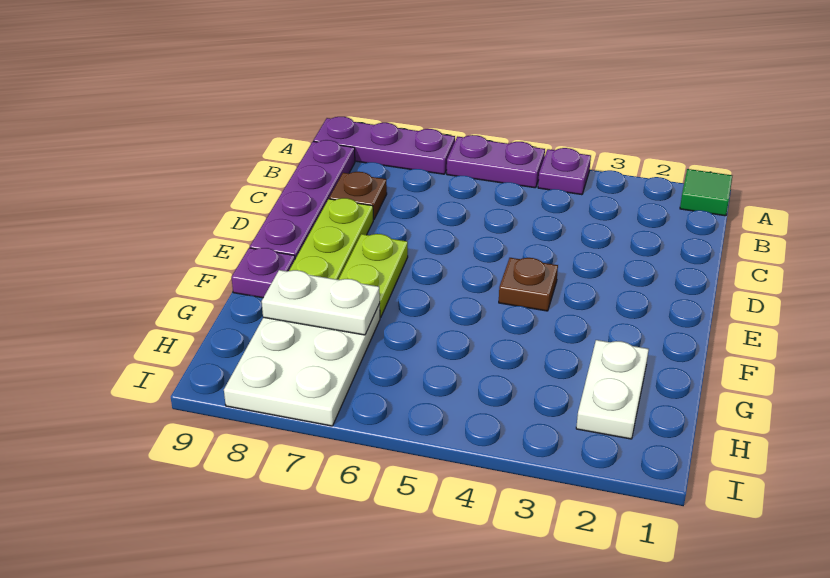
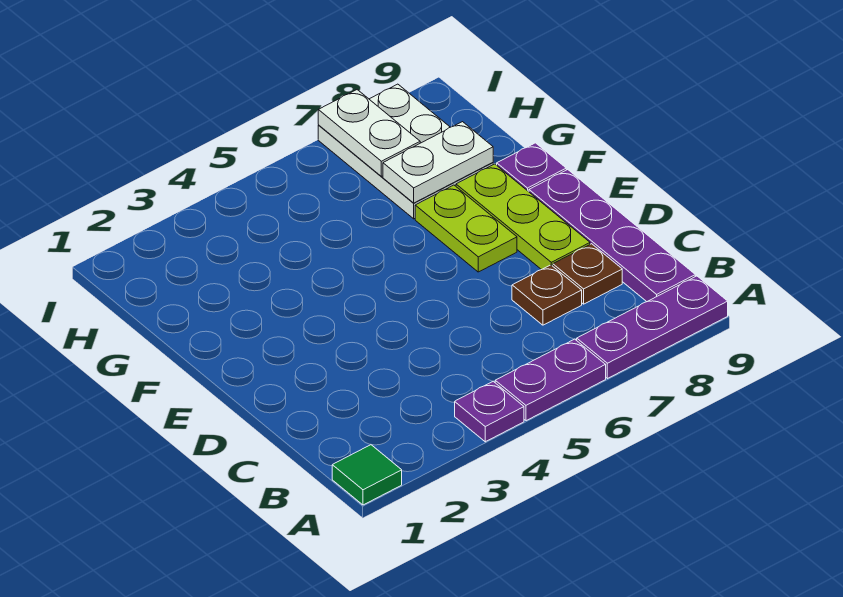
brown plate E4 level 1 -> brown plate C7 level 1
white plate G2:H2 level 1 -> white plate H7:I7 level 2

